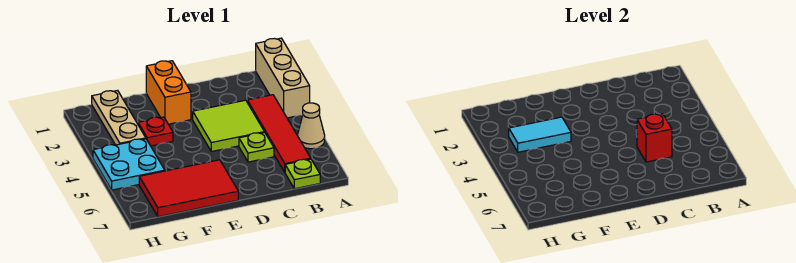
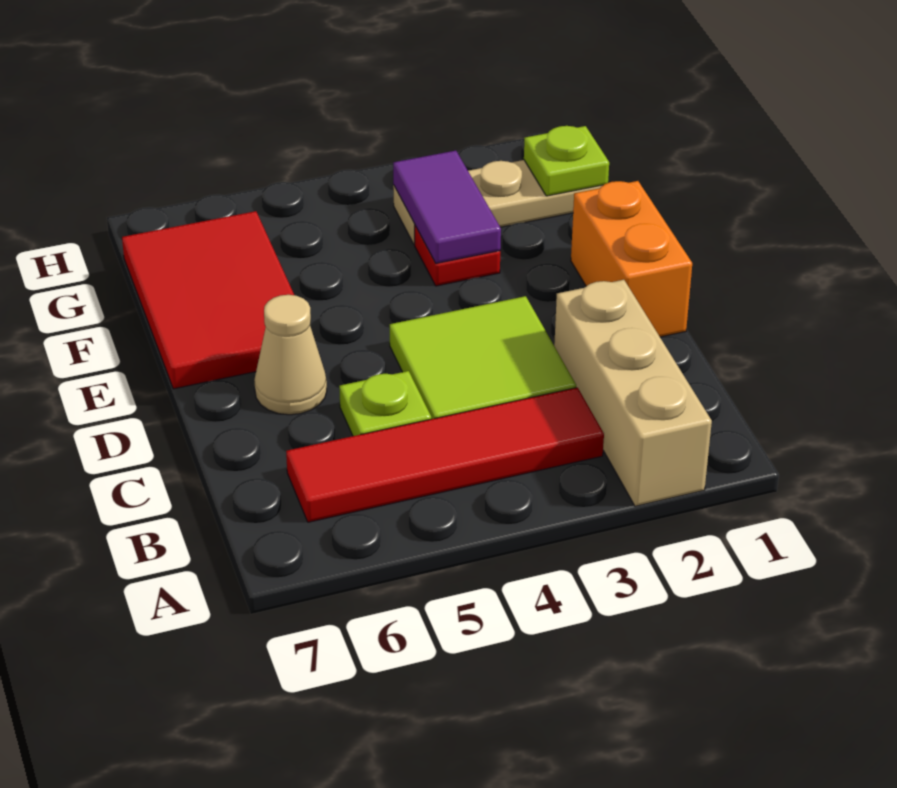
tan brick A1:A3 level 1 -> tan brick A2:C2 level 1
tan cone A5 level 1 -> tan cone D6 level 1
lime plate B7 level 1 -> lime plate G1 level 2
red brick C5 level 2 -> none
orange brick E1:E2 level 1 -> orange brick D1:E1 level 1
cyan tile F3:G3 level 2 -> purple tile F3:G3 level 2
cyan plate G4:H5 level 1 -> none

